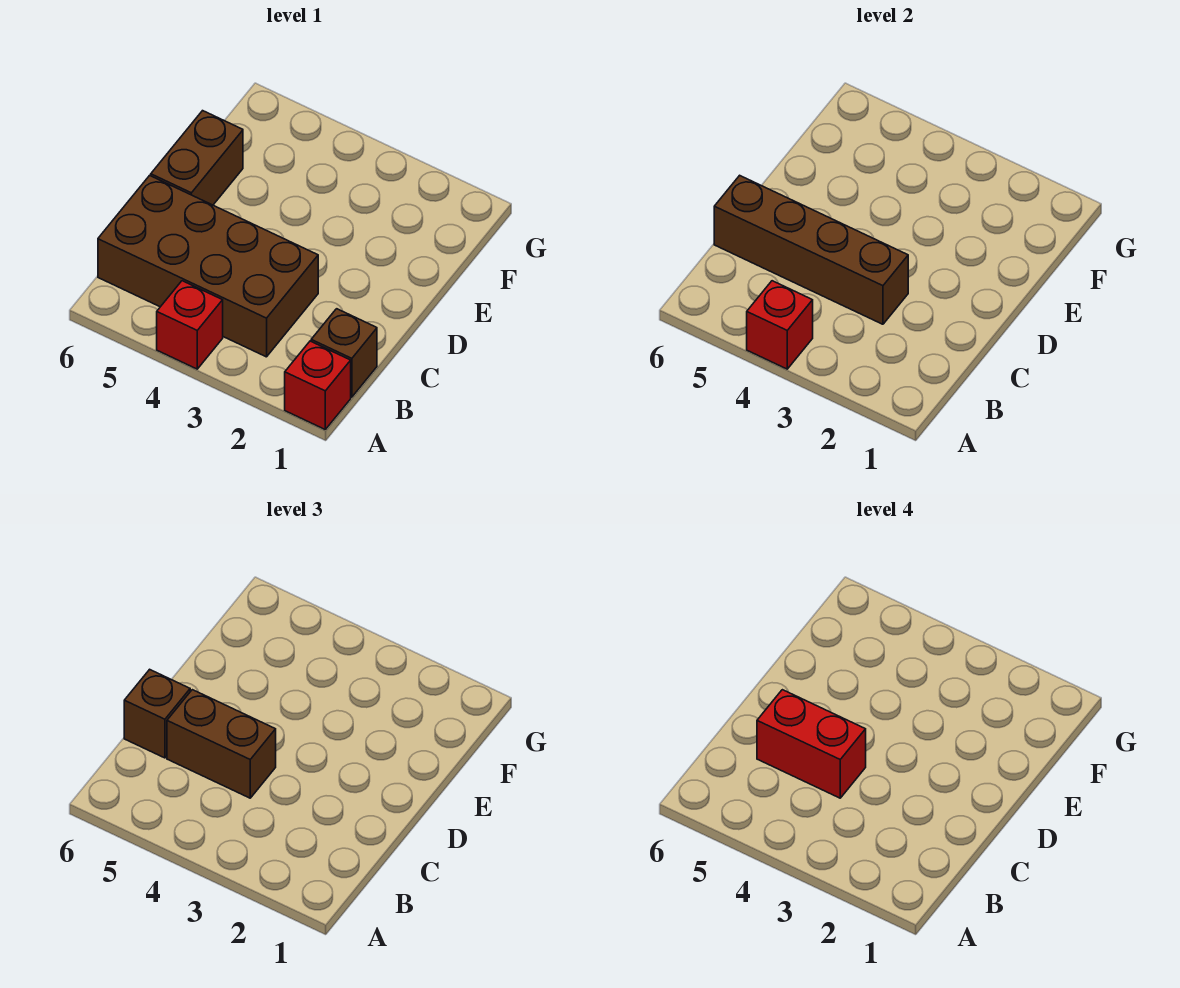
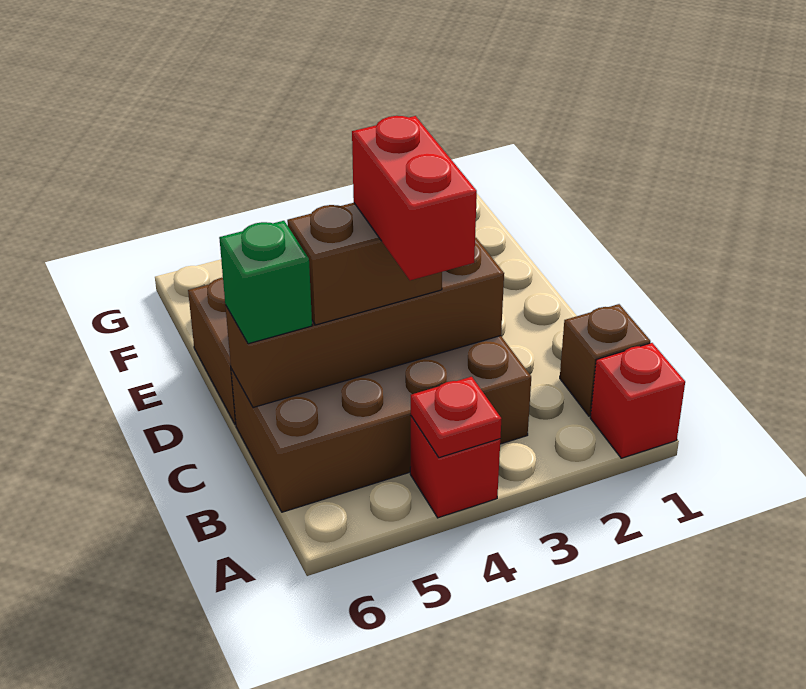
red brick A4 level 2 -> red plate A4 level 2
red brick C4:C5 level 4 -> red brick B4:C4 level 4
brown brick C6 level 3 -> green brick C6 level 3

